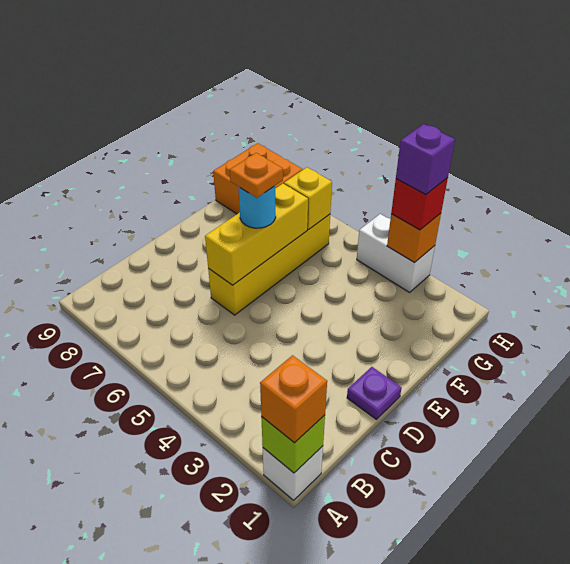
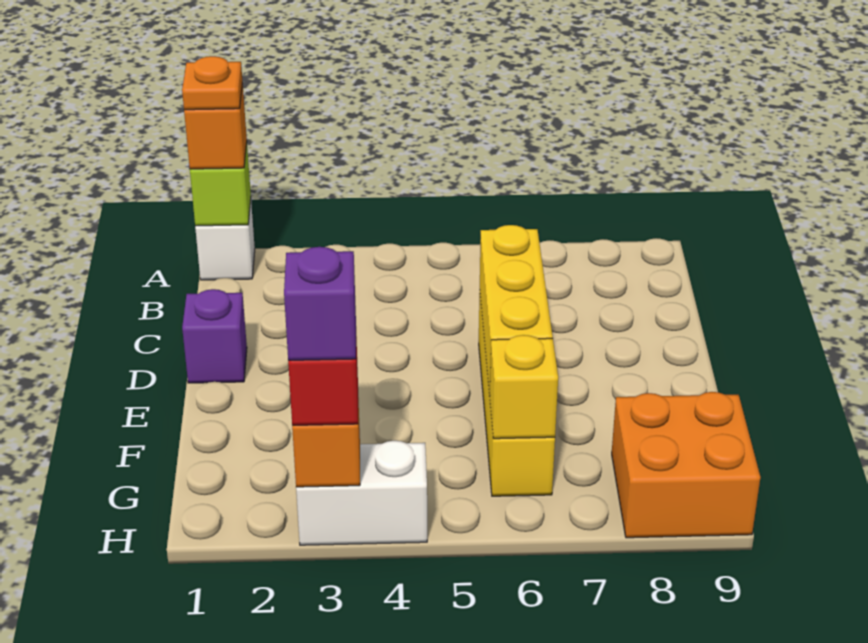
purple plate D1 level 1 -> purple brick D1 level 1
cyan round brick E6 level 3 -> none
orange plate E6 level 4 -> orange plate A1 level 4

